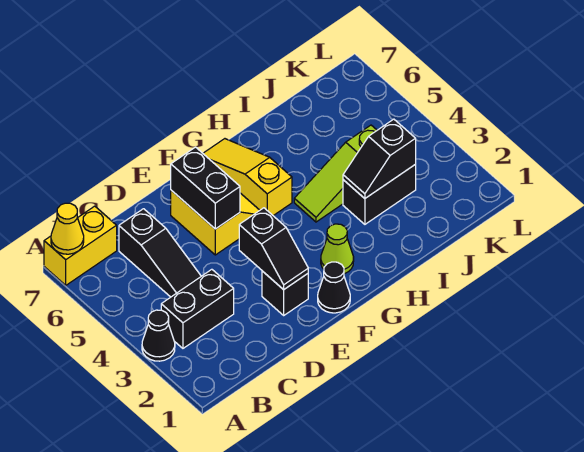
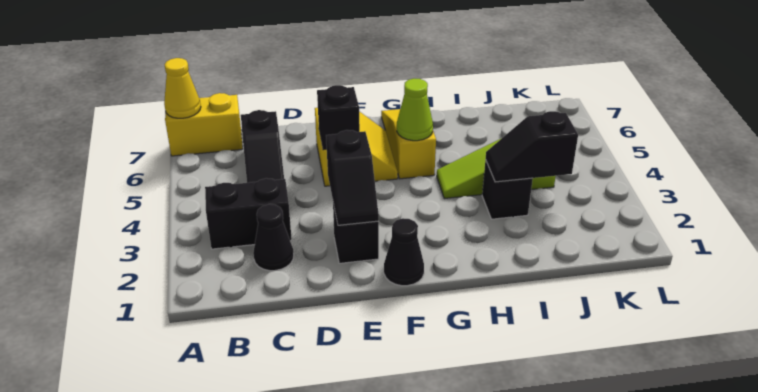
black cone A3 level 1 -> black cone C2 level 1
black brick E5:E6 level 2 -> black brick E5 level 2
lime cone G2 level 1 -> lime cone G5 level 2
black brick I3:J3 level 1 -> black brick I3 level 1

